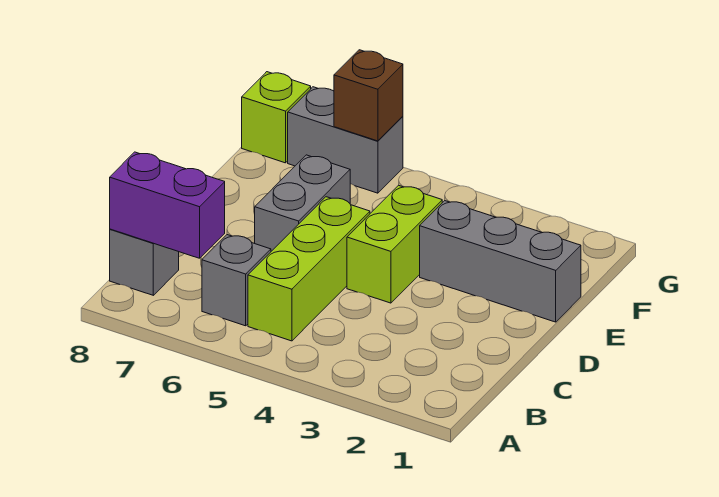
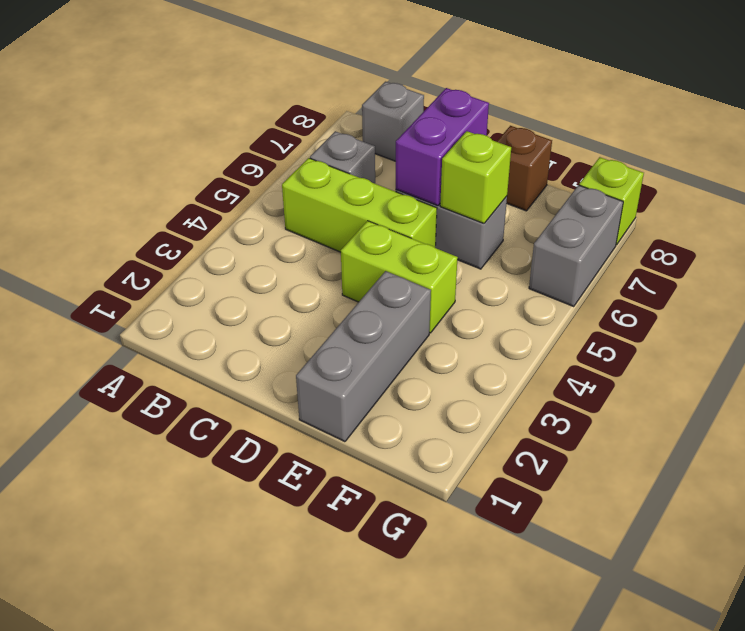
purple brick B7:B8 level 2 -> purple brick D6:D7 level 2
none -> lime brick E6 level 2
brown brick G6 level 2 -> brown brick E8 level 1

